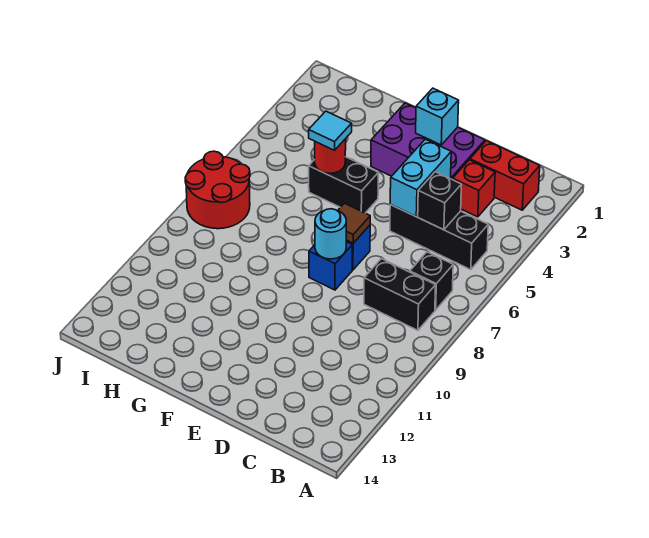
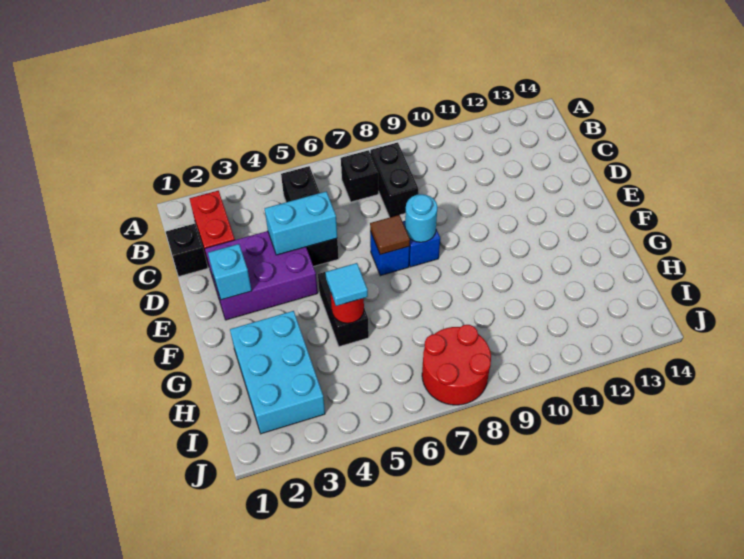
red brick C3 level 1 -> none
black brick C5 level 2 -> black brick C1 level 1
purple brick D2:F3 level 1 -> purple brick D2:E4 level 1
none -> cyan brick G2:I3 level 1

